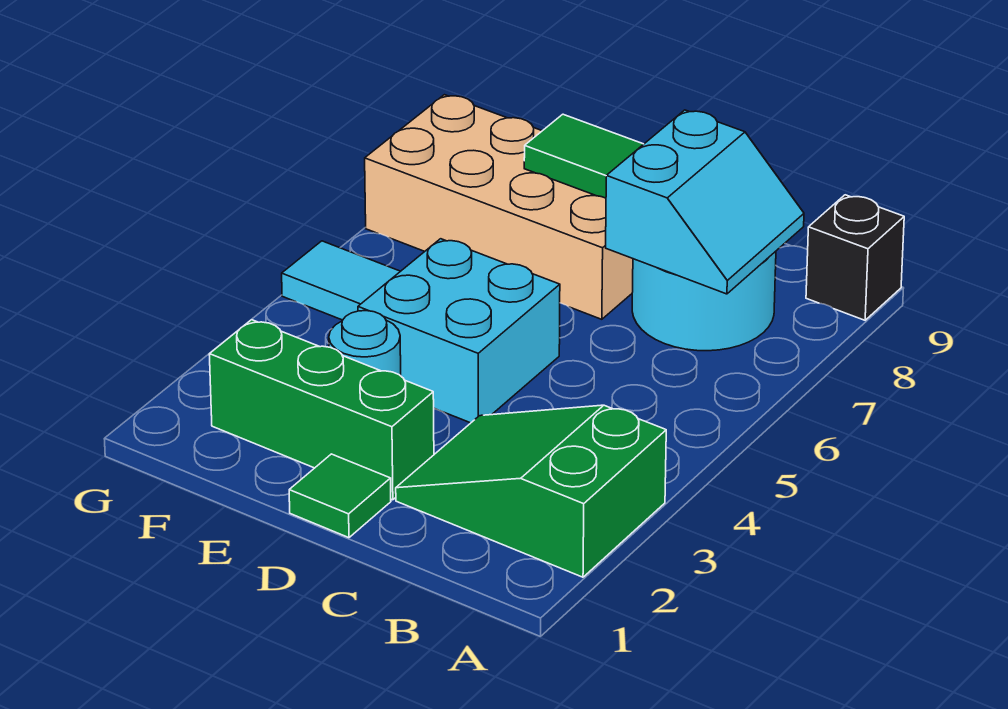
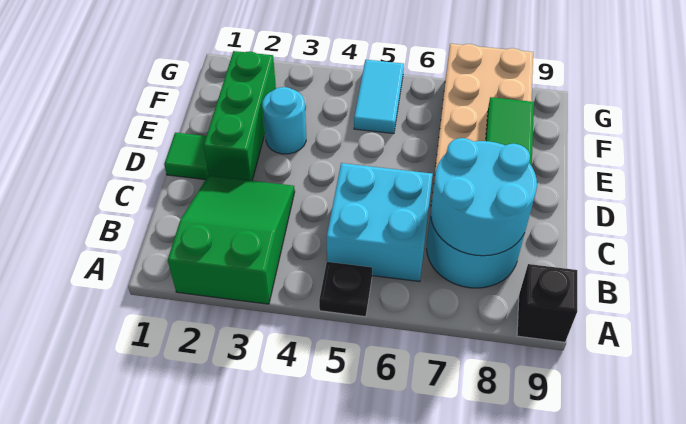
none -> black plate A5 level 1
cyan slope B7:C8 level 2 top C -> cyan round brick B7:C8 level 2
cyan brick D4:E5 level 1 -> cyan brick B5:C6 level 1

